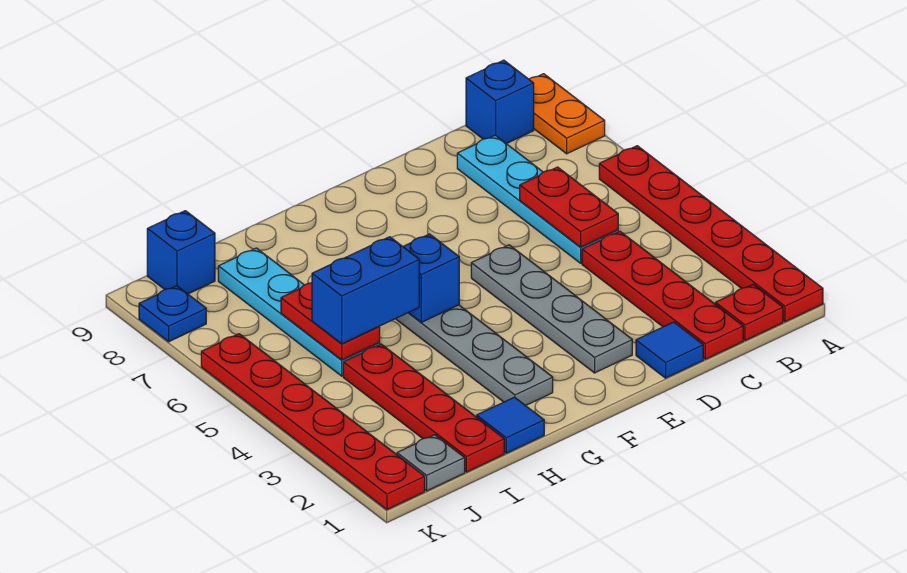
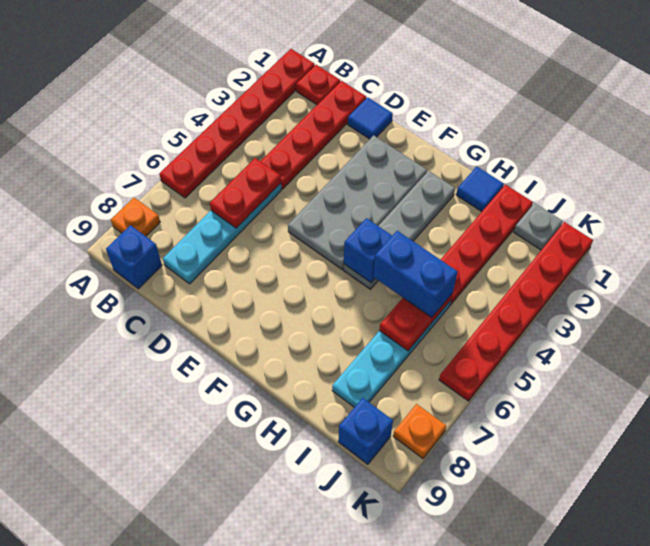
orange plate A8:A9 level 1 -> orange plate A8 level 1
grey plate E2:E5 level 1 -> grey plate E2:F5 level 1
blue plate K8 level 1 -> orange plate K8 level 1

